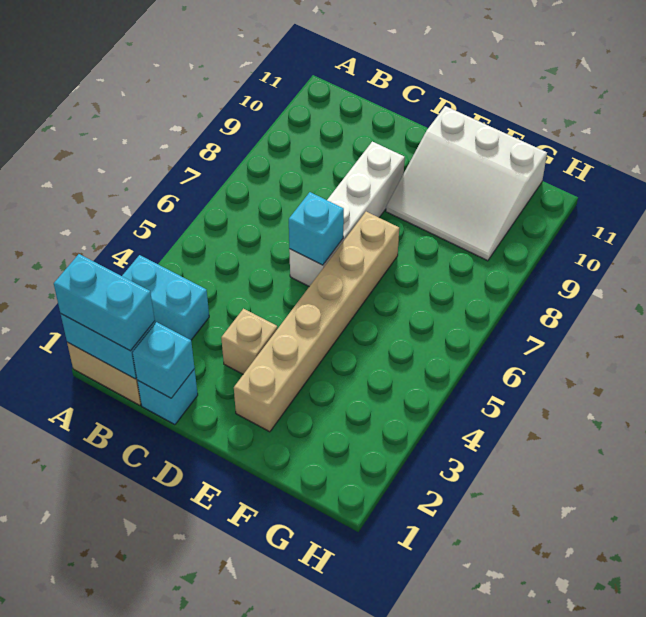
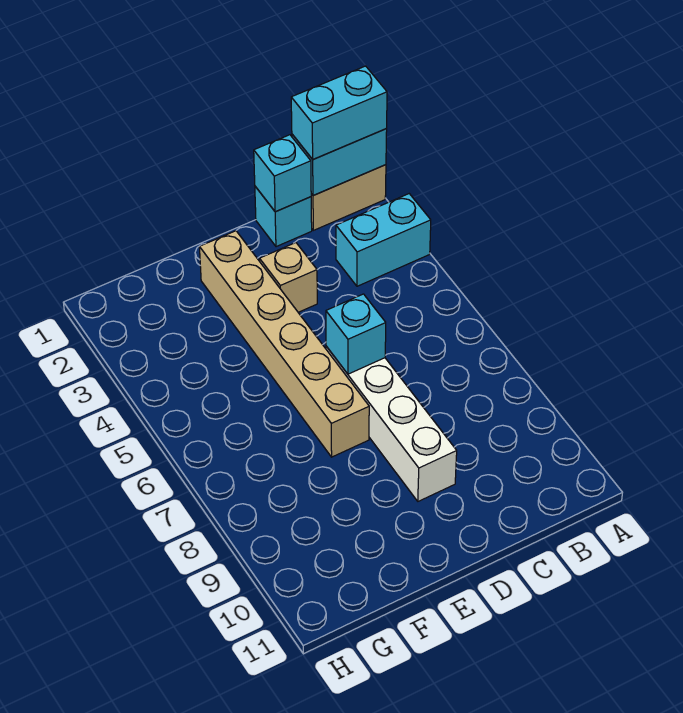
white slope E9:G11 level 1 top 11 -> none

